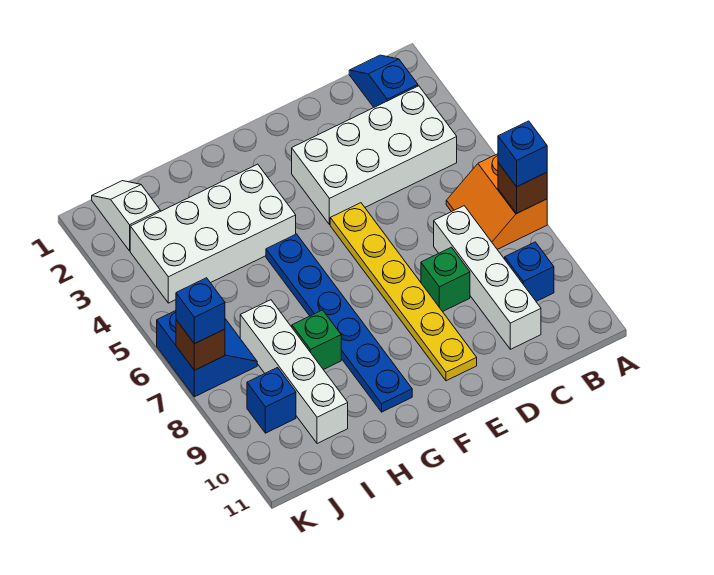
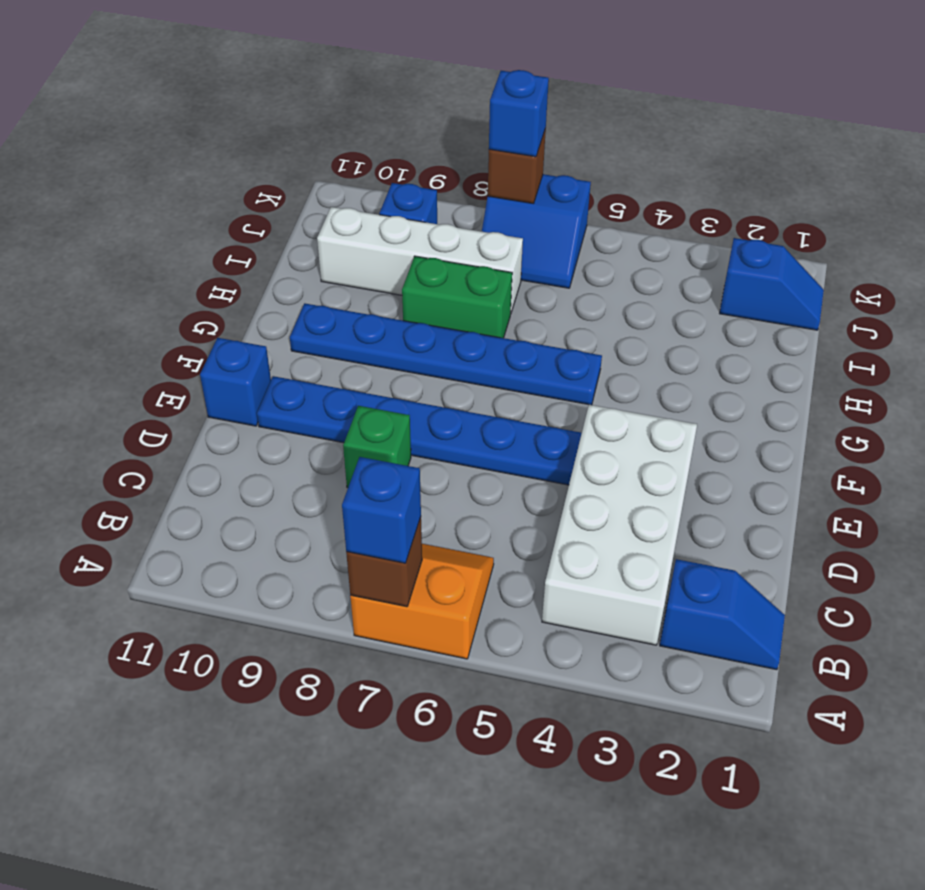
blue brick B9 level 1 -> blue brick E11 level 1
white brick C7:C10 level 1 -> none
yellow plate E5:E10 level 1 -> blue plate E5:E10 level 1
white brick G3:J4 level 1 -> none
green brick H8 level 1 -> green brick H7:H8 level 1
white slope J1:J2 level 1 top 2 -> blue slope J1:J2 level 1 top 2

